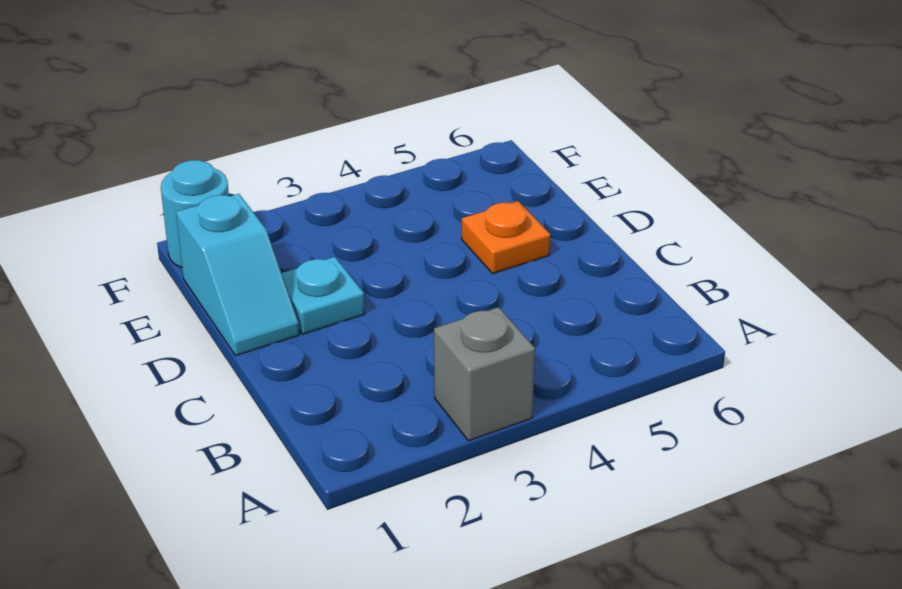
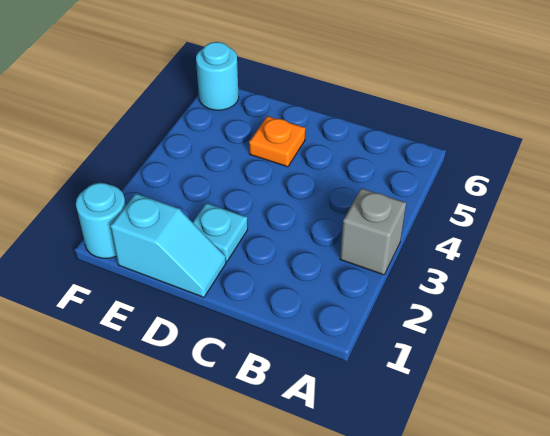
none -> cyan round brick F6 level 1

